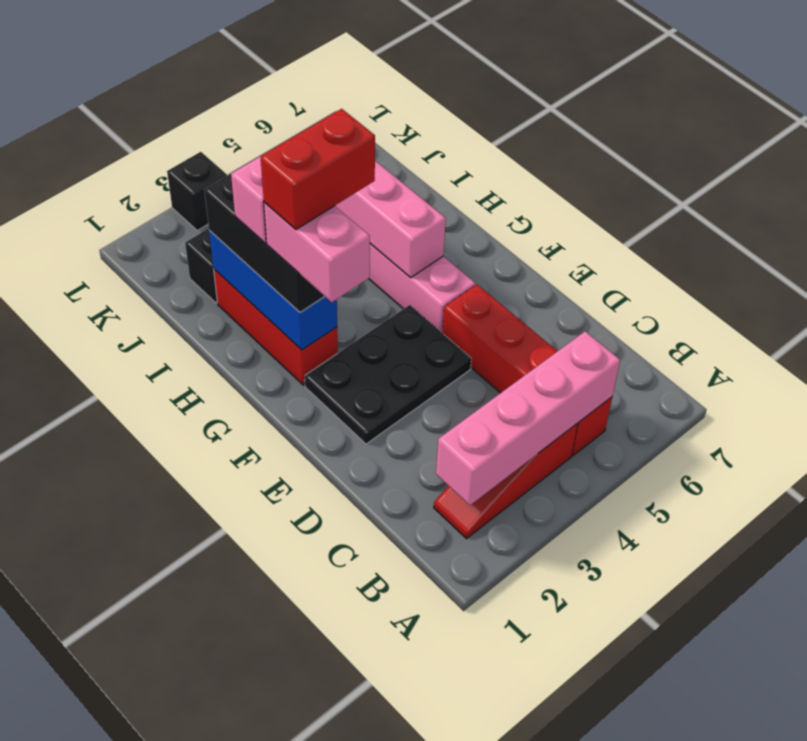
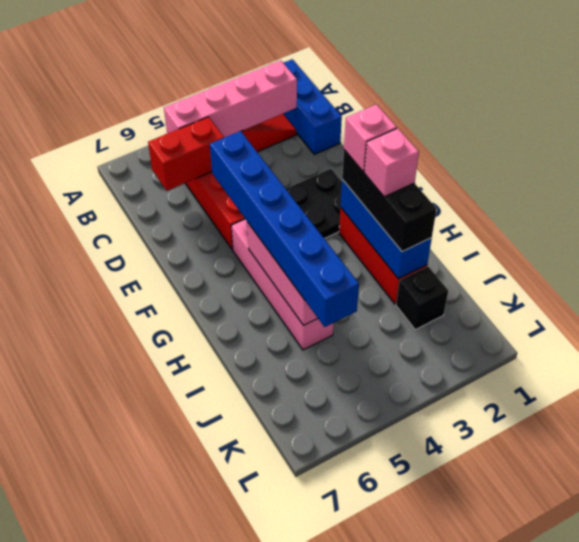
none -> blue brick A1:C1 level 1
none -> blue brick E5:J5 level 3
pink brick F2:G2 level 4 -> pink brick G2 level 4
red brick G2:G3 level 5 -> red brick C5:C6 level 2
black brick L3 level 1 -> none

